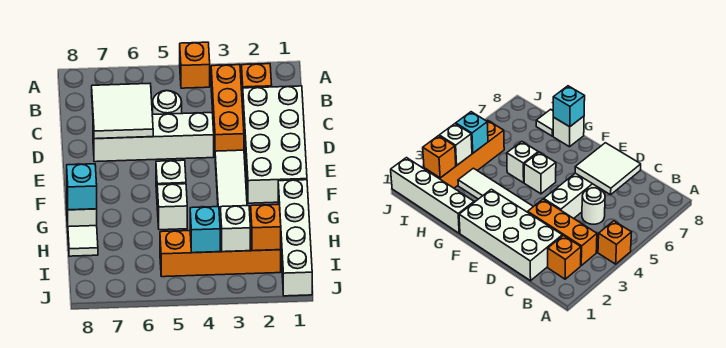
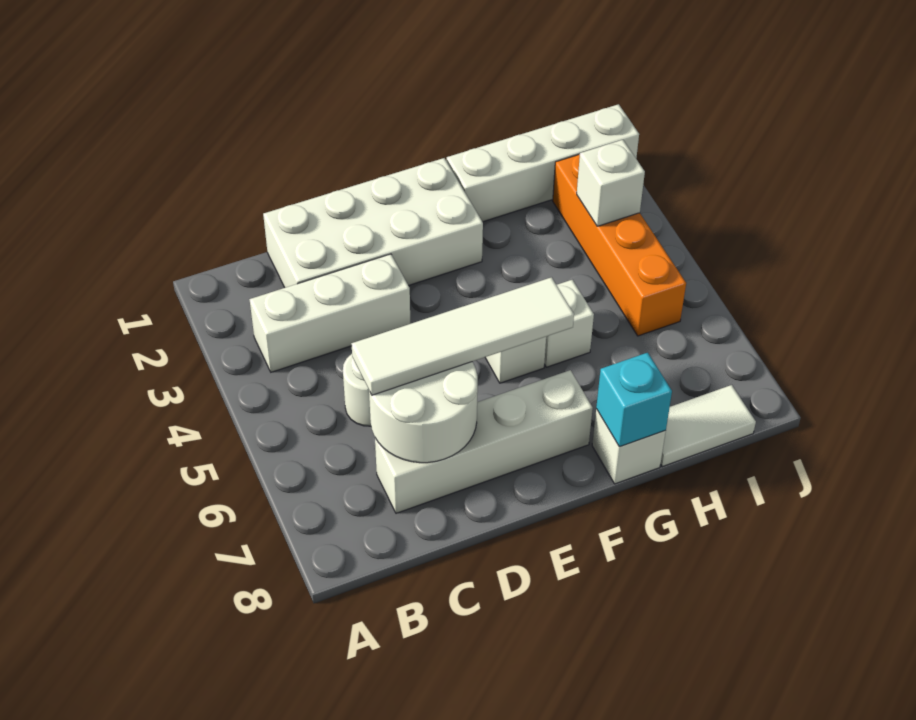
orange brick A4 level 1 -> none
orange brick B2 level 1 -> none
orange brick B3:D3 level 1 -> white brick B3:D3 level 1
white tile C6:D7 level 2 -> white round brick C6:D7 level 2
white brick D4:D7 level 1 -> white brick C7:F7 level 1
white tile E3:H3 level 1 -> white tile C6:F6 level 3
white tile H8 level 1 -> white tile H8:I8 level 1
orange brick I2 level 2 -> none
cyan brick I4 level 2 -> none

